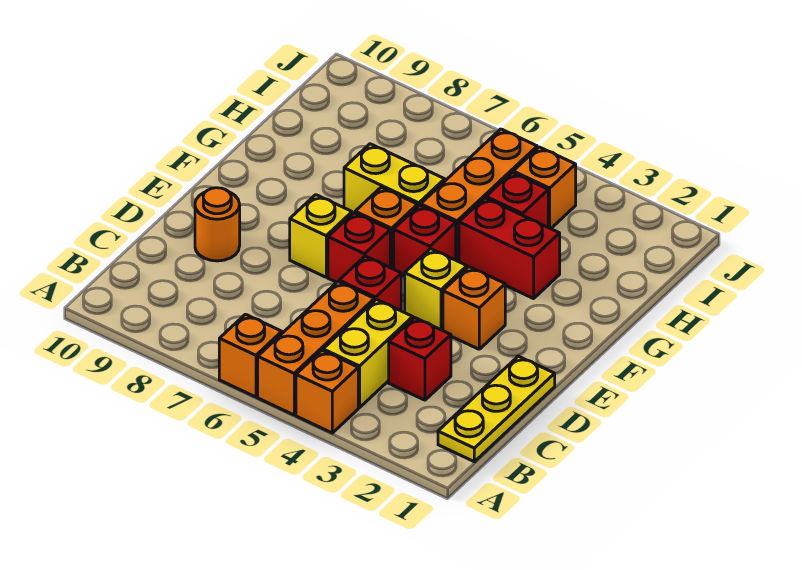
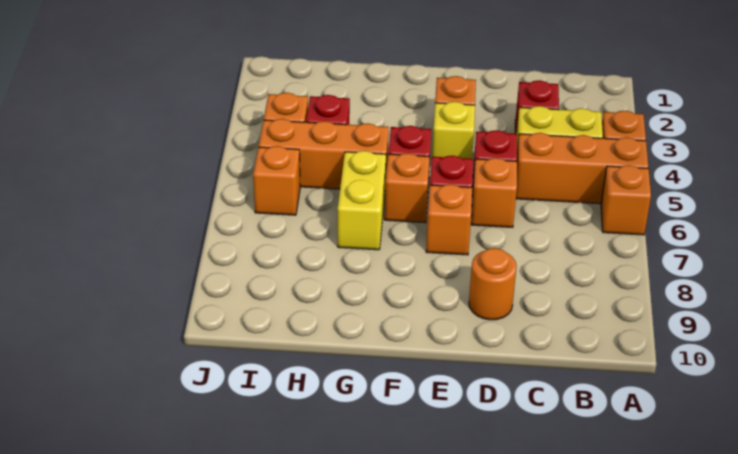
yellow plate B1:D1 level 1 -> none
none -> orange brick D6 level 1
yellow brick E7 level 1 -> orange brick E7 level 1
red brick G3:G4 level 1 -> none
none -> orange brick I6 level 1

